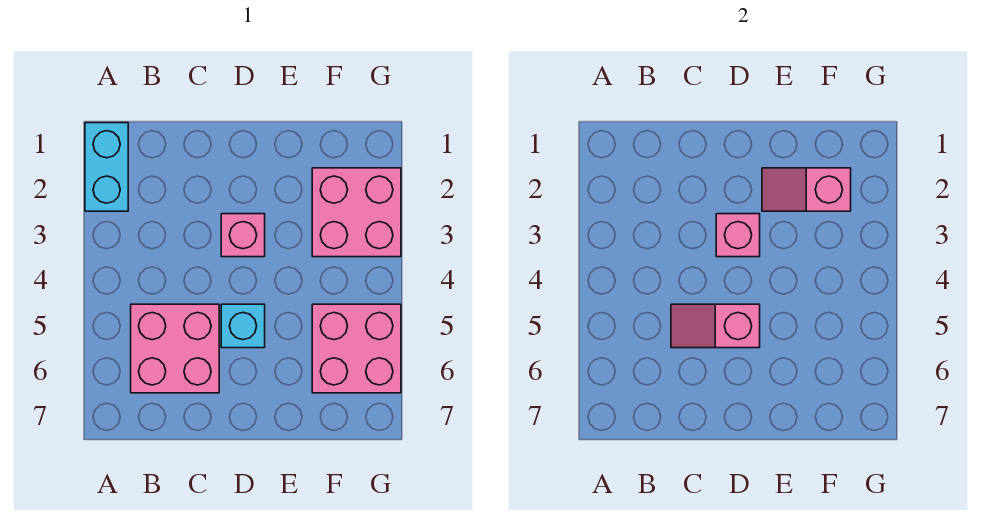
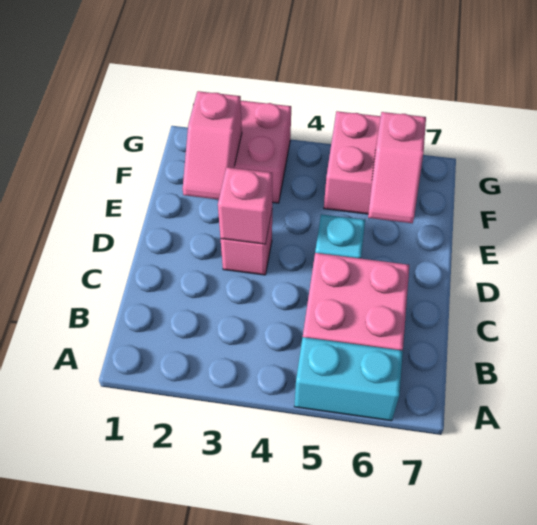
cyan brick A1:A2 level 1 -> cyan brick A5:A6 level 1
pink slope C5:D5 level 2 top D -> pink slope E6:F6 level 2 top F

